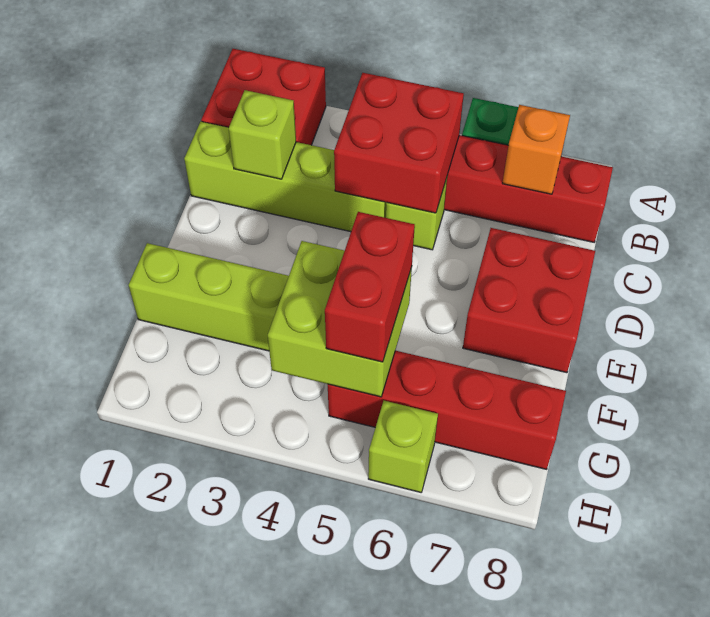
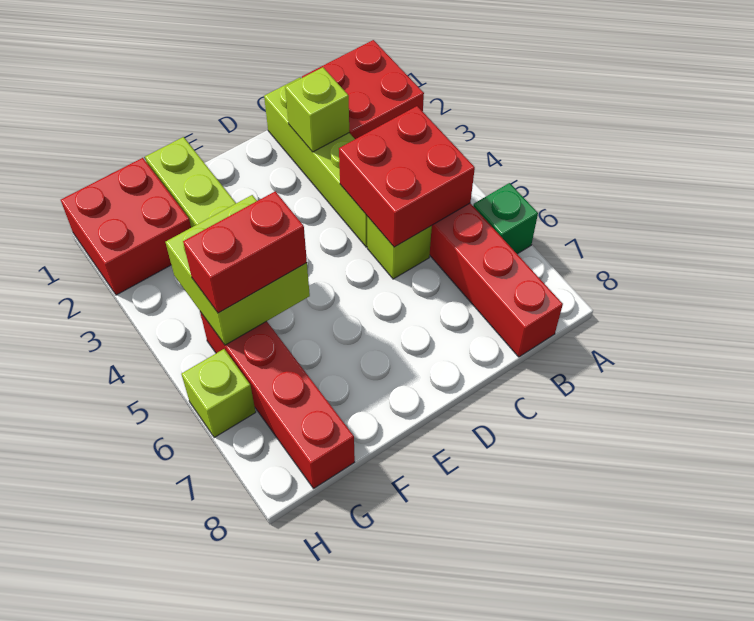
orange brick B7 level 2 -> none
red brick D7:E8 level 1 -> red brick G1:H2 level 1

